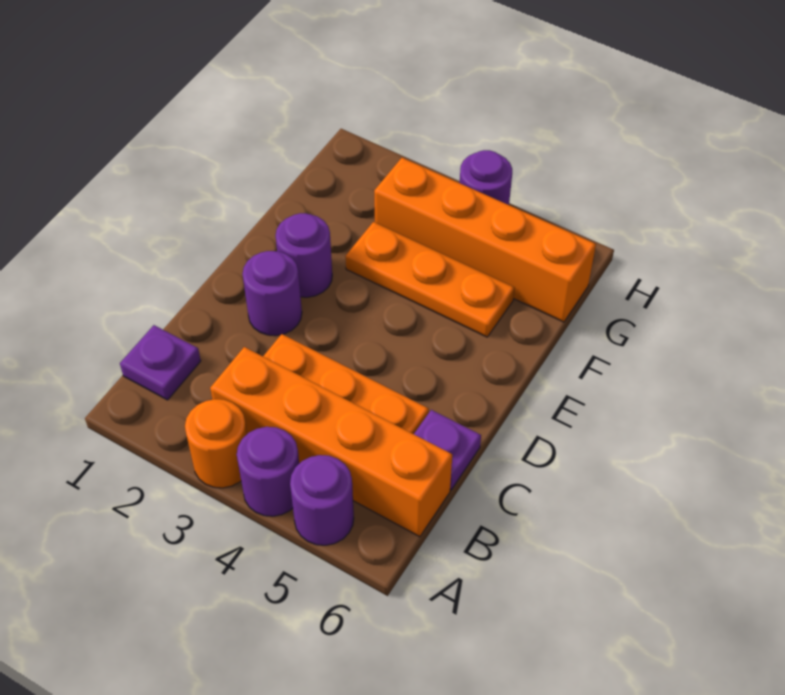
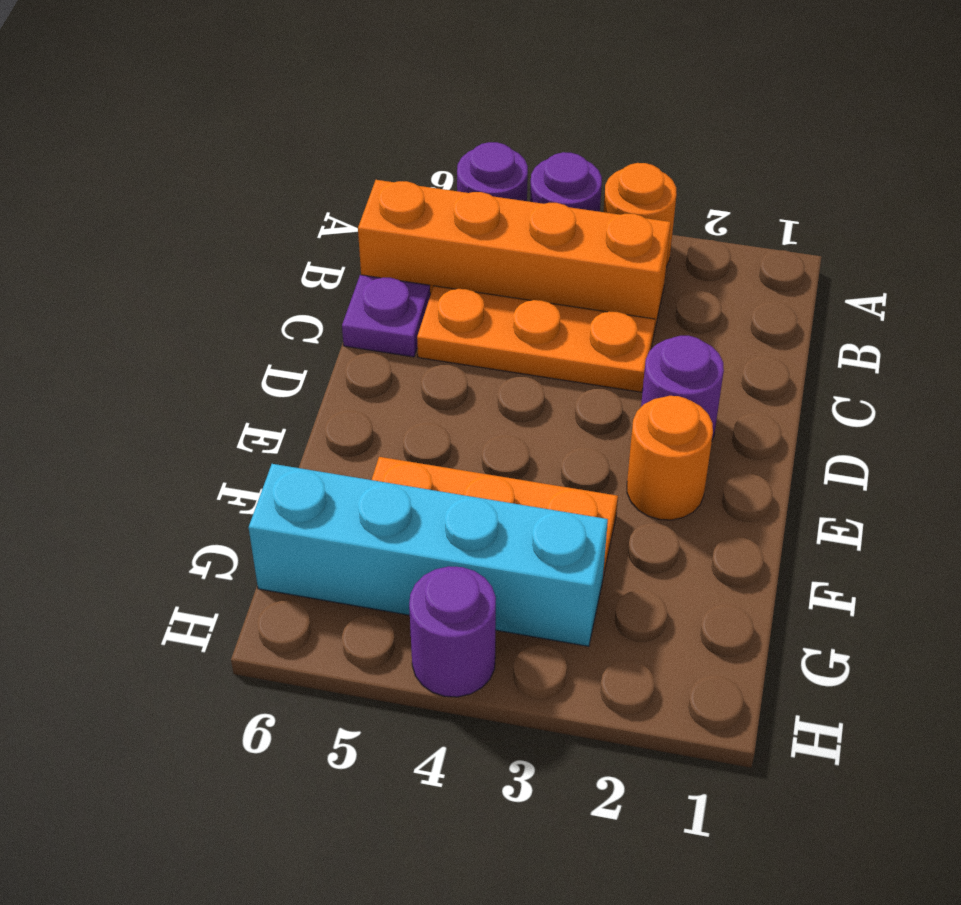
purple plate B1 level 1 -> none
purple round brick E2 level 1 -> orange round brick E2 level 1
orange brick G3:G6 level 1 -> cyan brick G3:G6 level 1

